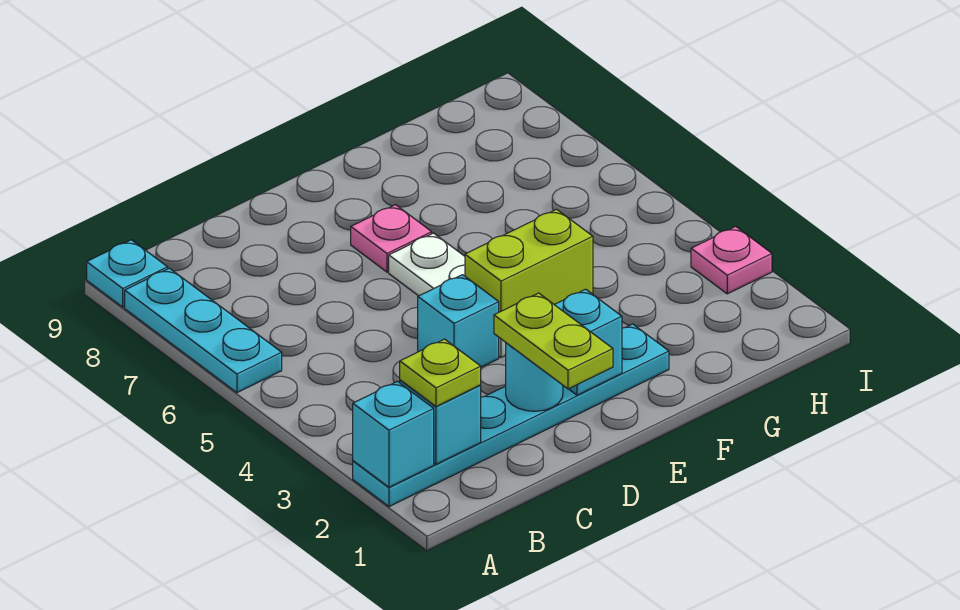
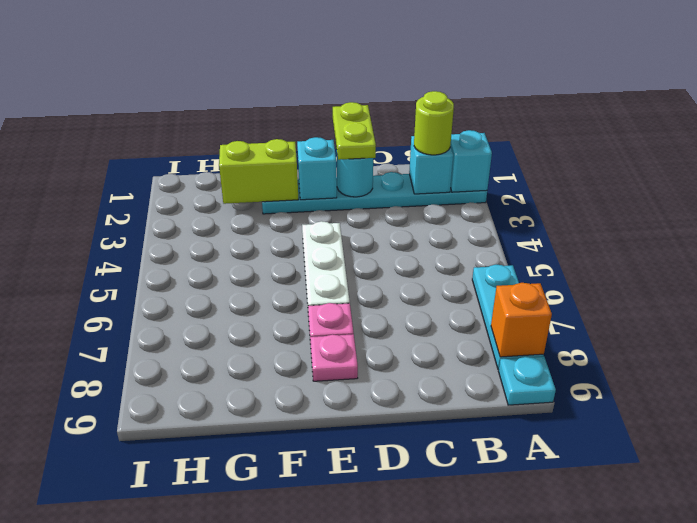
none -> orange brick A8 level 2
lime plate B2 level 3 -> lime round brick B2 level 3
cyan brick D4 level 1 -> none
lime brick E4:F4 level 2 -> lime brick F2:G2 level 2
pink plate I3 level 1 -> pink plate E8 level 1

